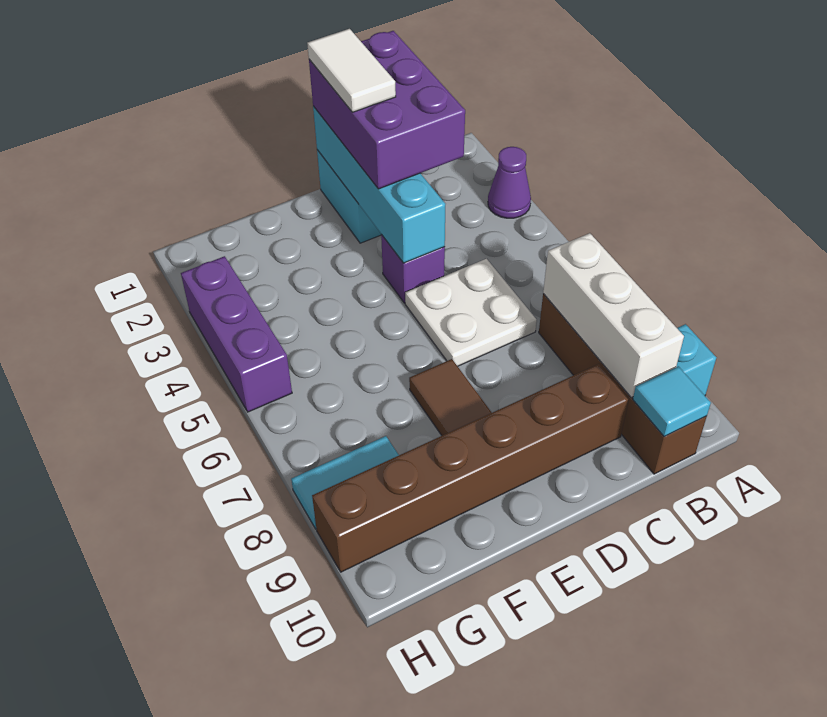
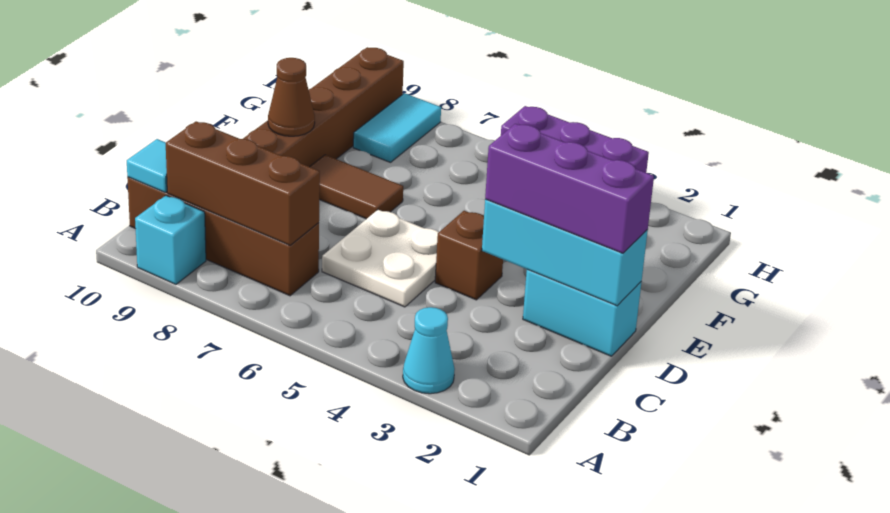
purple cone A3 level 1 -> cyan cone A3 level 1
white brick B7:B9 level 2 -> brown brick B7:B9 level 2
purple brick C1:D3 level 3 -> purple brick D1:D3 level 3
cyan brick D1:D4 level 2 -> cyan brick D1:D3 level 2
white tile D1:D2 level 4 -> none
purple brick D4 level 1 -> brown brick D4 level 1
none -> brown cone E9 level 2

